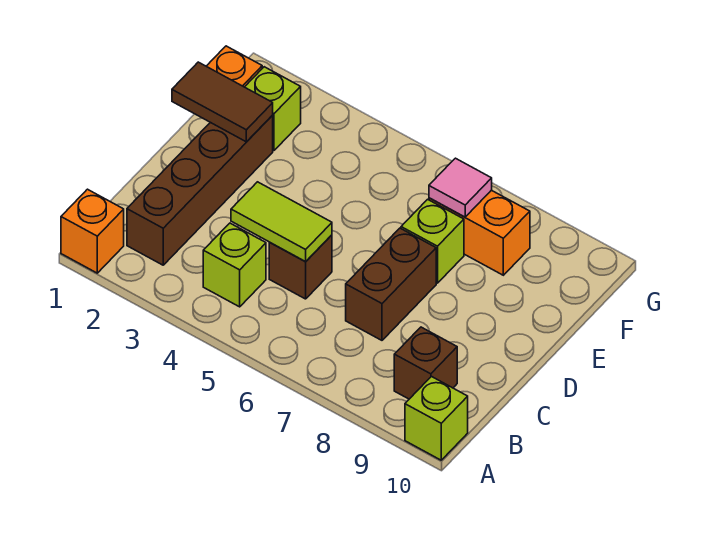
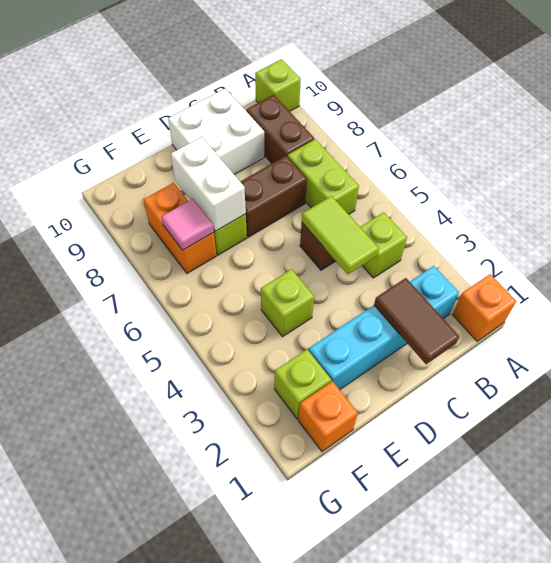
brown brick B2:E2 level 1 -> cyan brick B2:E2 level 1
none -> lime brick B6:B7 level 1
brown brick B9 level 1 -> brown brick B8:B9 level 1
none -> white brick C9:D10 level 1
brown tile E1:E2 level 2 -> brown tile C1:C2 level 2
none -> lime brick E4 level 1
none -> white brick E7:E8 level 2

